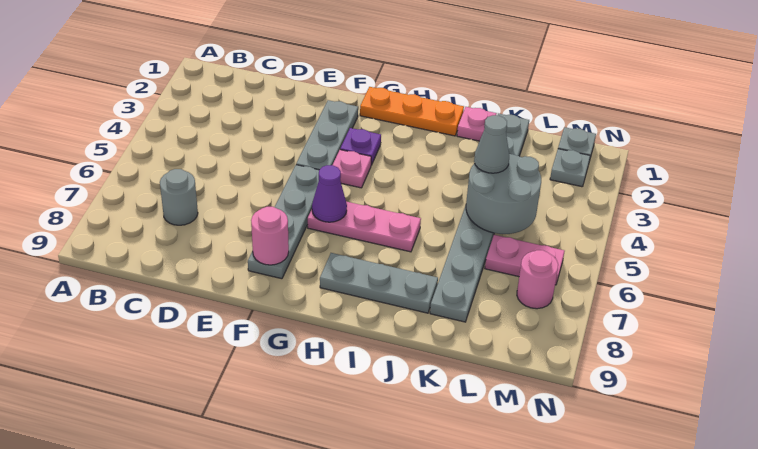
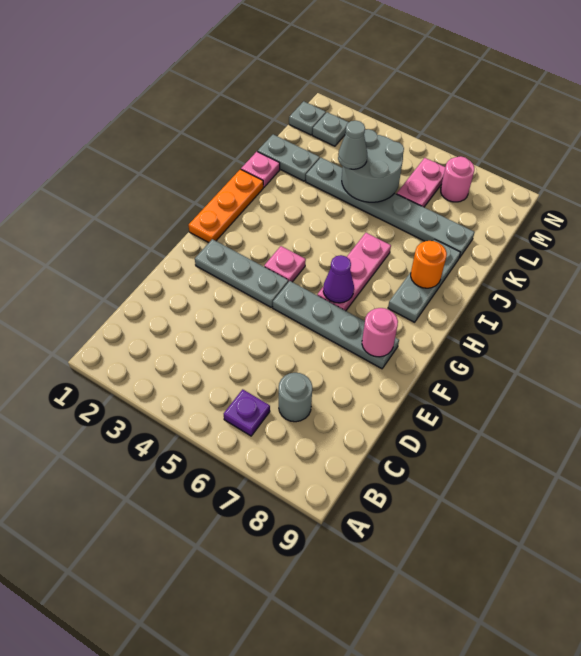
purple plate G3 level 1 -> purple plate B6 level 1
none -> orange round brick I8 level 2

